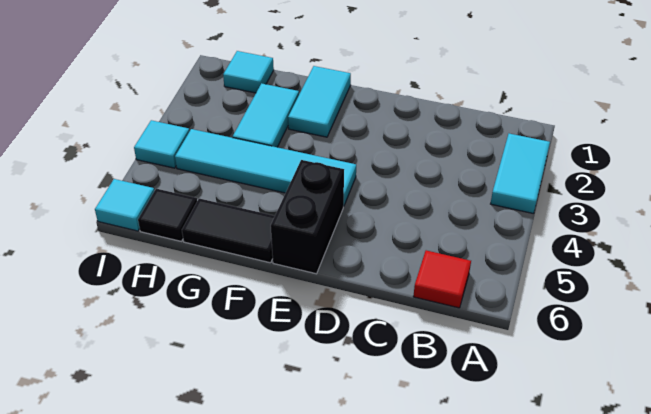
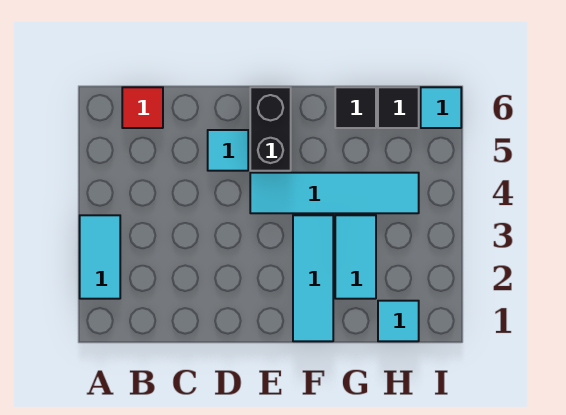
cyan tile F1:F2 level 1 -> cyan tile F1:F3 level 1
black tile F6:G6 level 1 -> black tile G6 level 1
cyan tile I4 level 1 -> cyan tile D5 level 1

